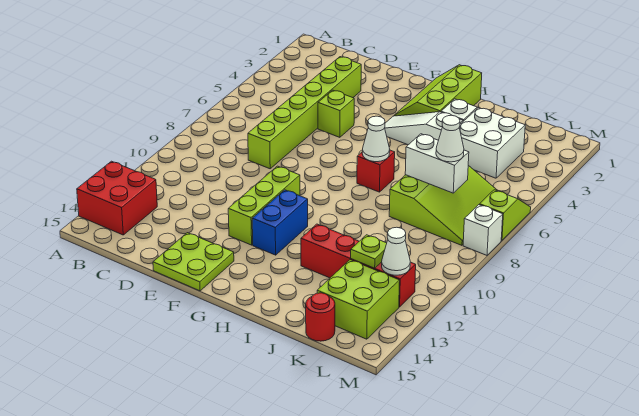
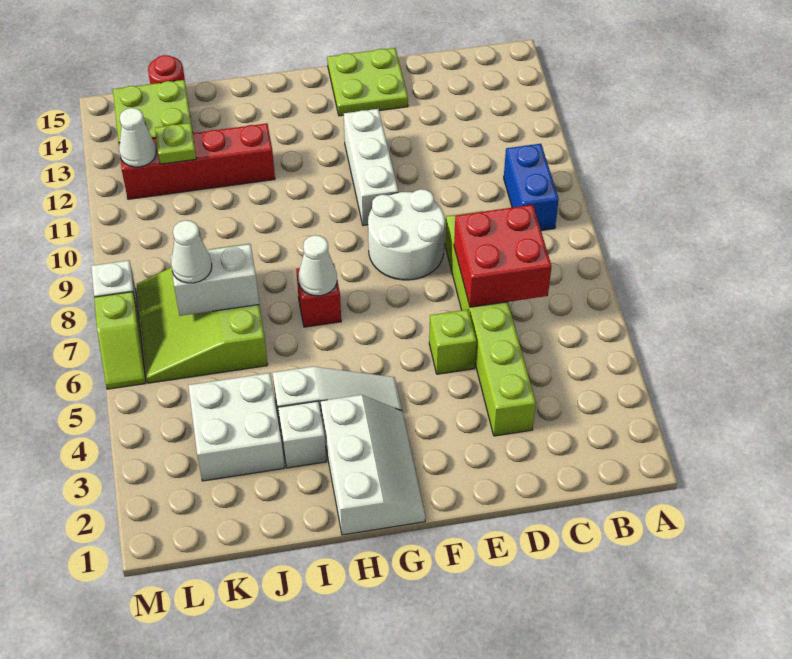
red brick A13:B14 level 1 -> red brick C6:D7 level 2
none -> white round brick E8:F9 level 1
lime brick F10:F12 level 1 -> white brick F10:F12 level 1
lime slope G1:H3 level 1 top H -> white slope G1:H3 level 1 top H
blue brick G11:G12 level 1 -> blue brick B9:B10 level 1

